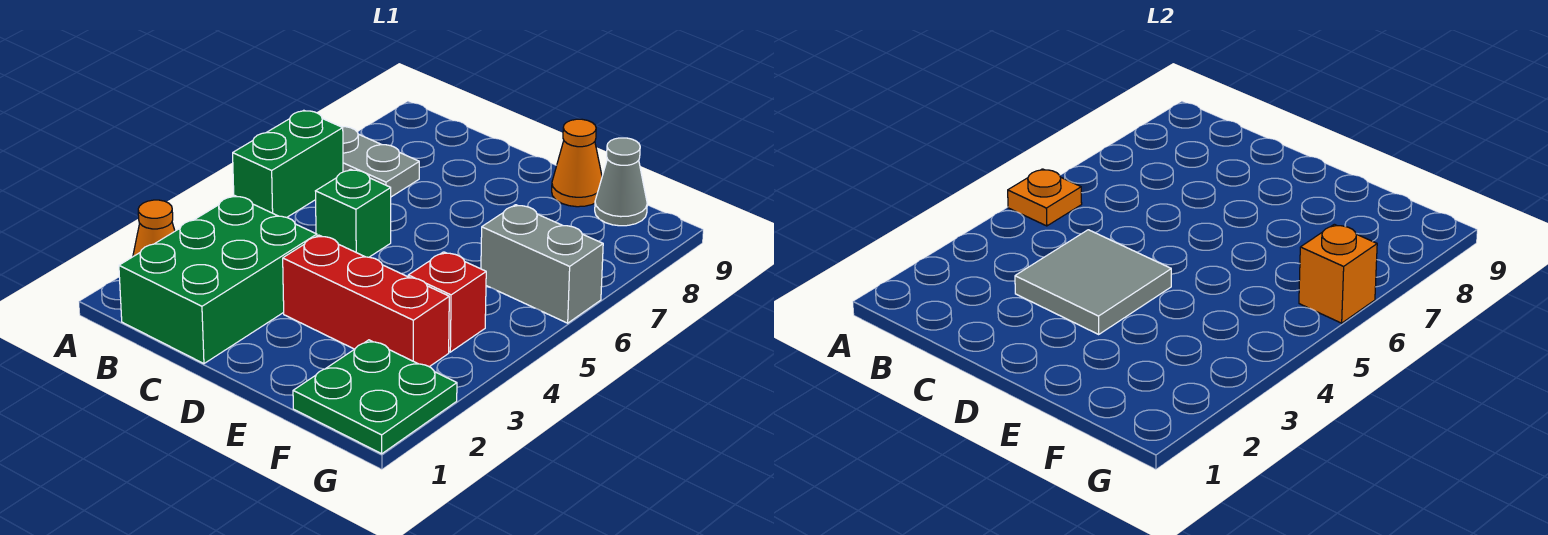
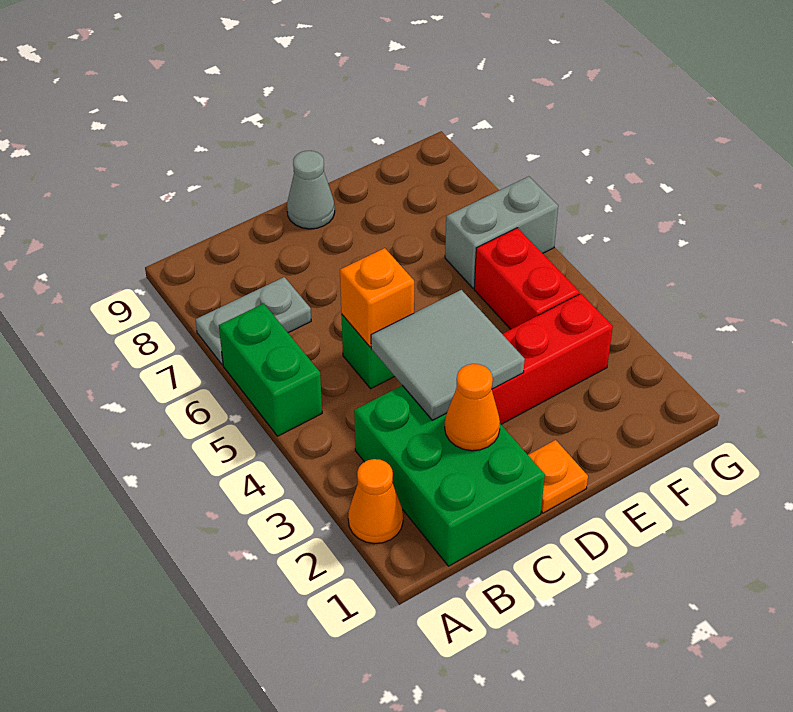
orange plate A5 level 2 -> orange plate D1 level 1
orange cone E9 level 1 -> orange cone C2 level 2
green plate F1:G2 level 1 -> none
red brick F4 level 1 -> red brick F4:F5 level 1
grey cone F9 level 1 -> grey cone D9 level 1
orange brick G6 level 2 -> orange brick C5 level 2

